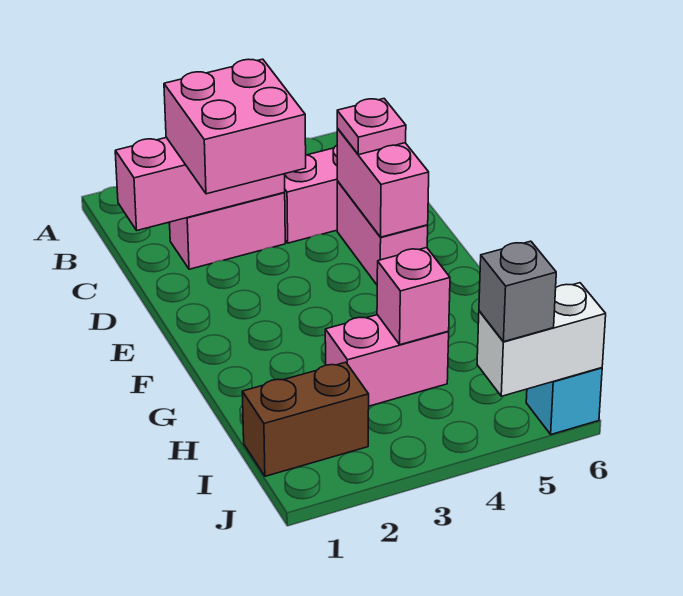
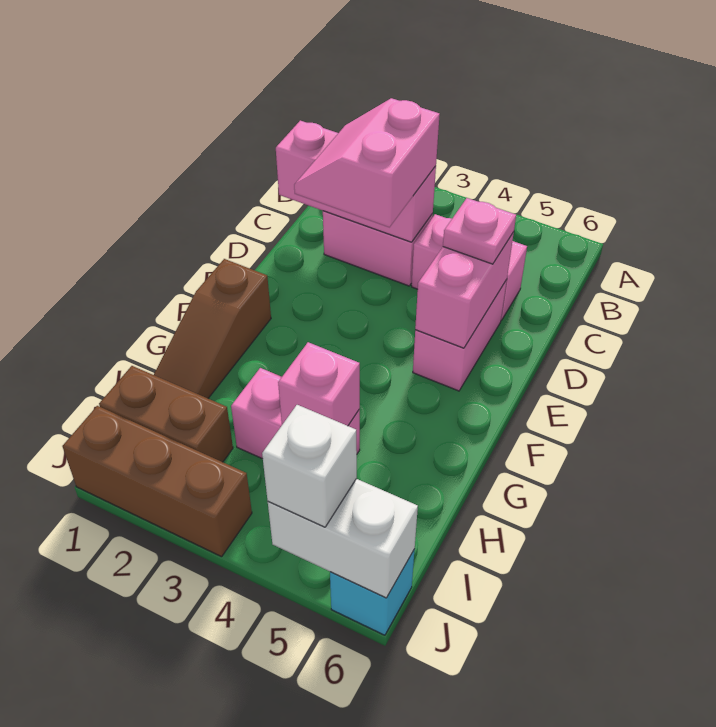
pink brick C2:D3 level 3 -> pink slope C2:D3 level 3 top 3
none -> brown slope F1:H1 level 1 top F
none -> brown brick J1:J3 level 1
grey brick J5 level 3 -> white brick J5 level 3

